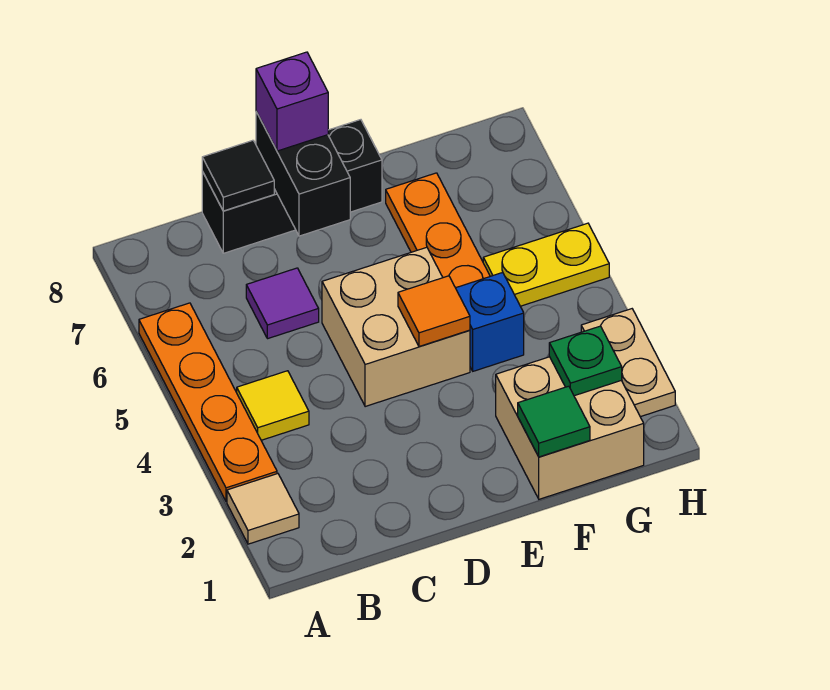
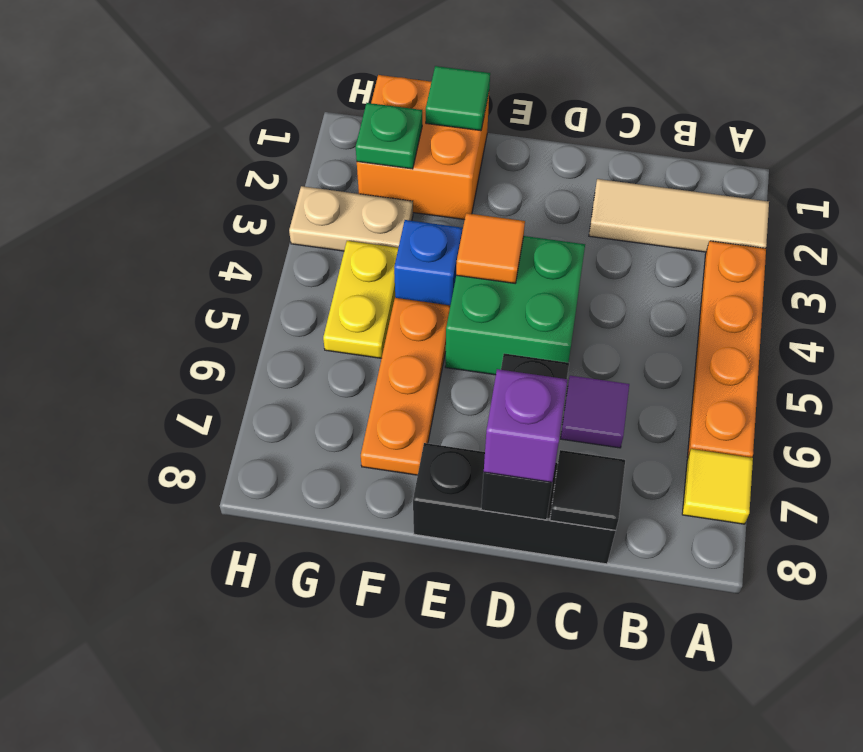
tan tile A2 level 1 -> tan tile A2:C2 level 1
yellow tile B4 level 1 -> yellow tile A7 level 1
tan brick D4:E5 level 1 -> green brick D4:E5 level 1
tan brick F1:G2 level 1 -> orange brick F1:G2 level 1
yellow plate G5:H5 level 1 -> yellow plate G4:G5 level 1
tan plate H2:H3 level 1 -> tan plate G3:H3 level 1

